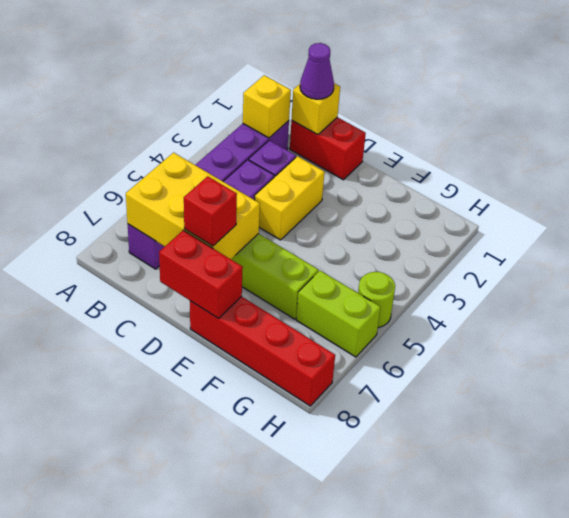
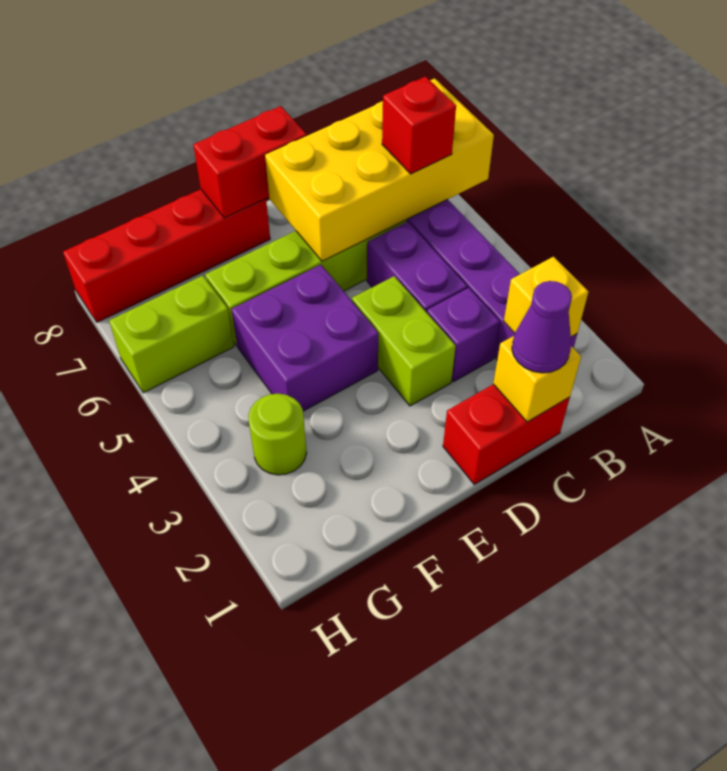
yellow brick B6:D7 level 2 -> yellow brick A6:D7 level 2
yellow brick D3:D4 level 1 -> lime brick D3:D4 level 1
red brick D7 level 3 -> red brick B6 level 3
none -> purple brick E4:F5 level 1
lime round brick H5 level 1 -> lime round brick G3 level 1

